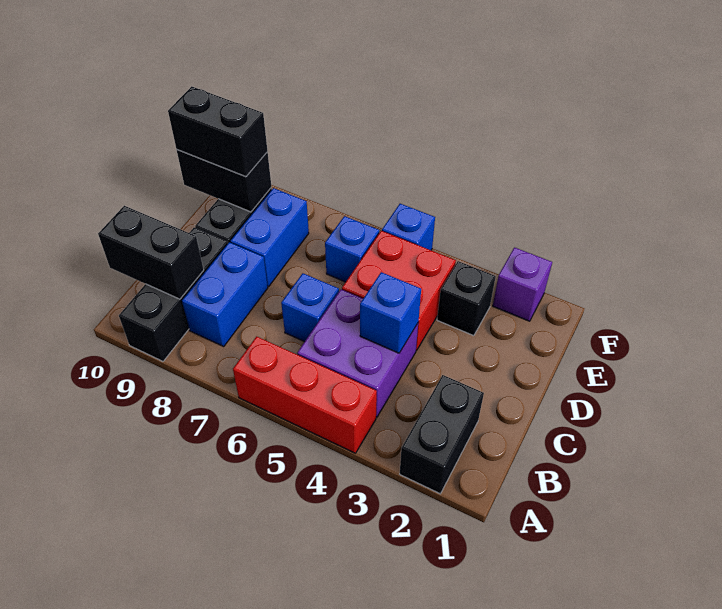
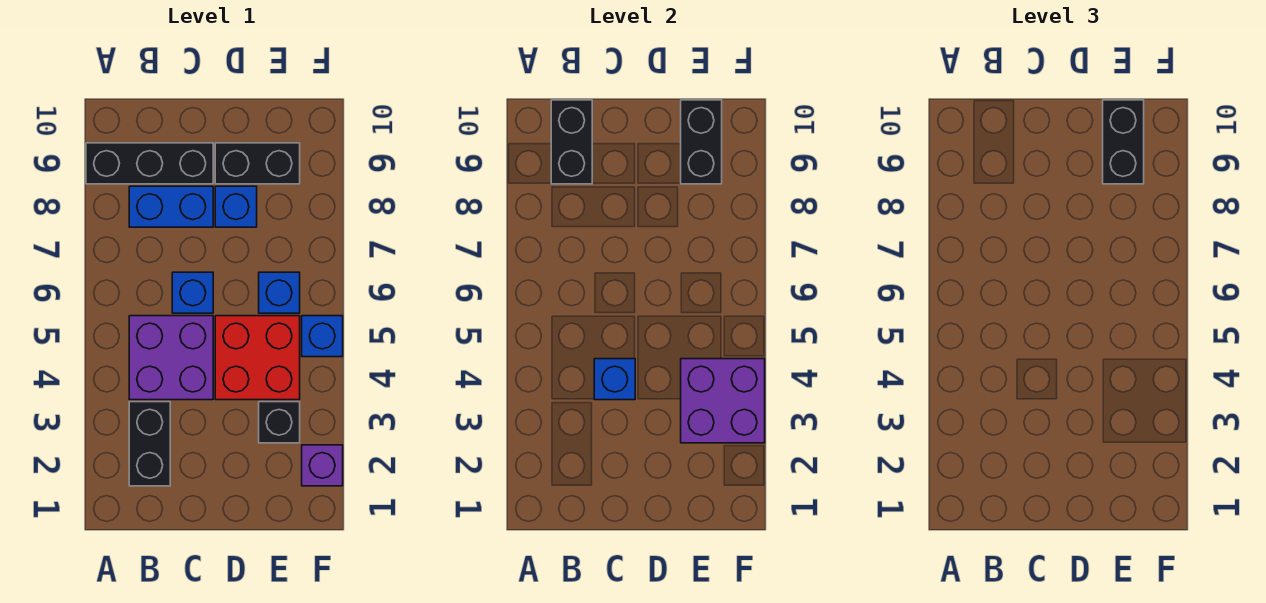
black brick A2:B2 level 1 -> black brick B2:B3 level 1
red brick A4:A6 level 1 -> none
blue brick D8:E8 level 1 -> blue brick D8 level 1
none -> purple brick E3:F4 level 2

